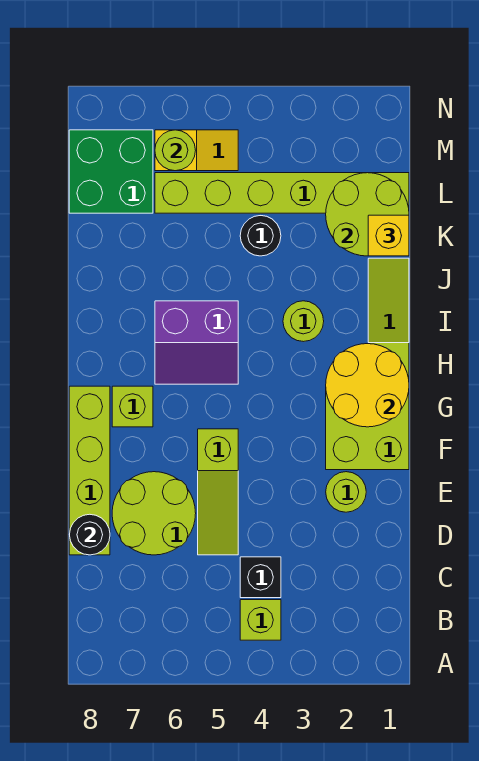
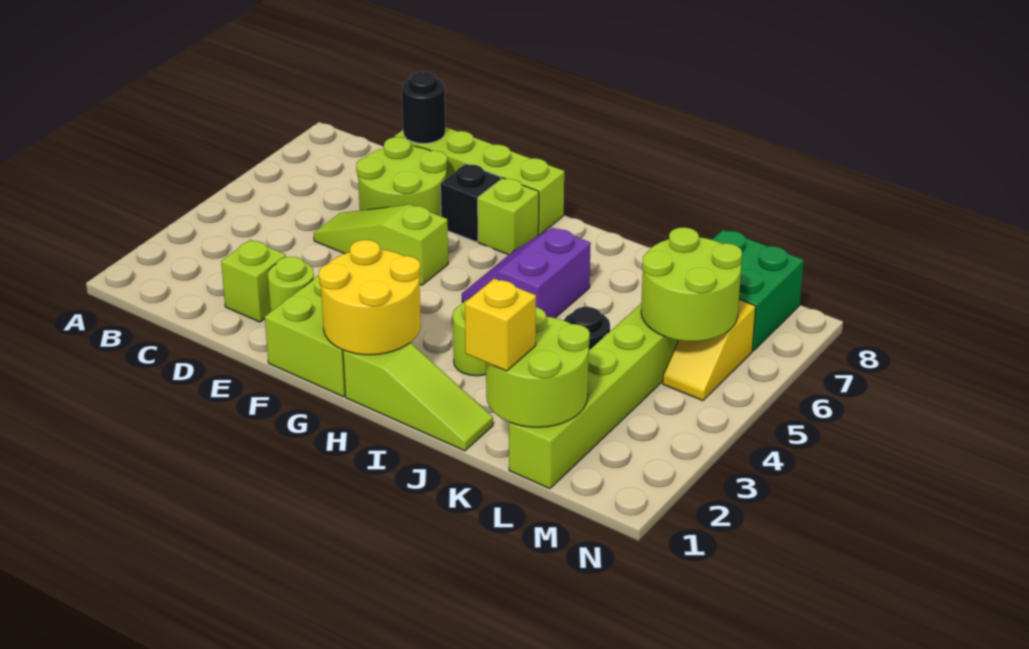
lime brick B4 level 1 -> lime brick D2 level 1
black brick C4 level 1 -> black brick F7 level 1
lime round brick M6 level 2 -> lime round brick L5:M6 level 2

